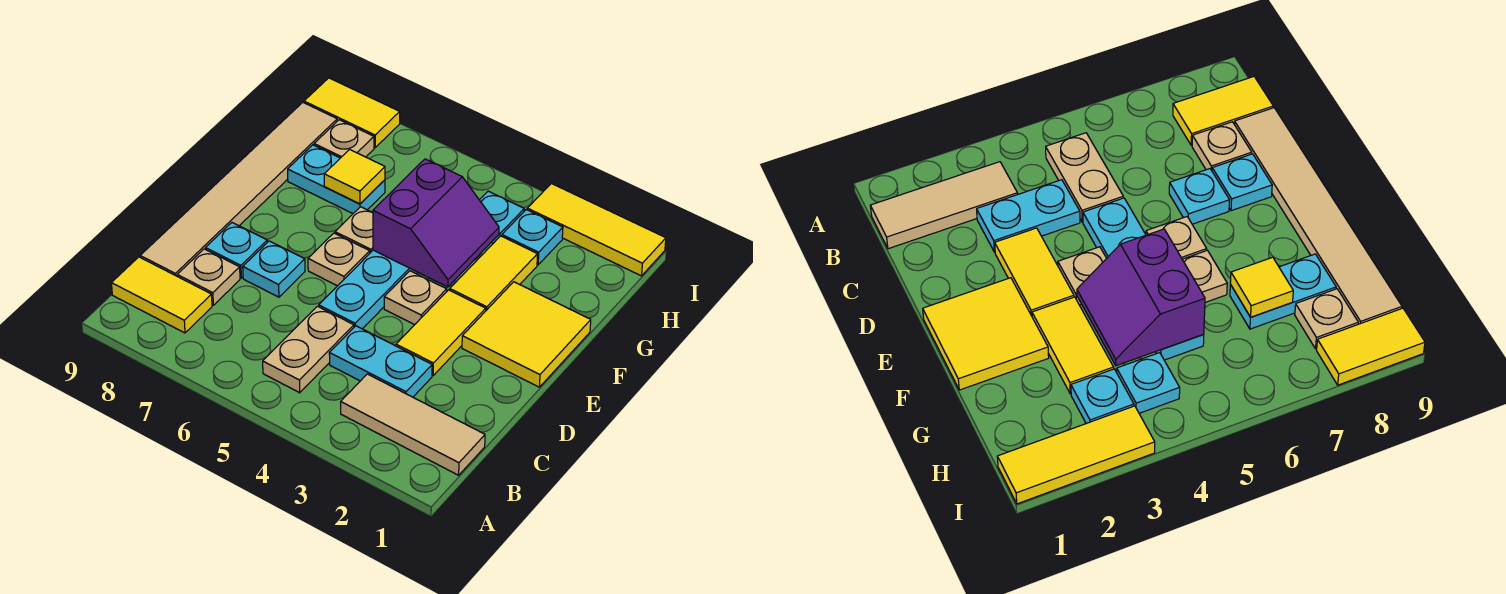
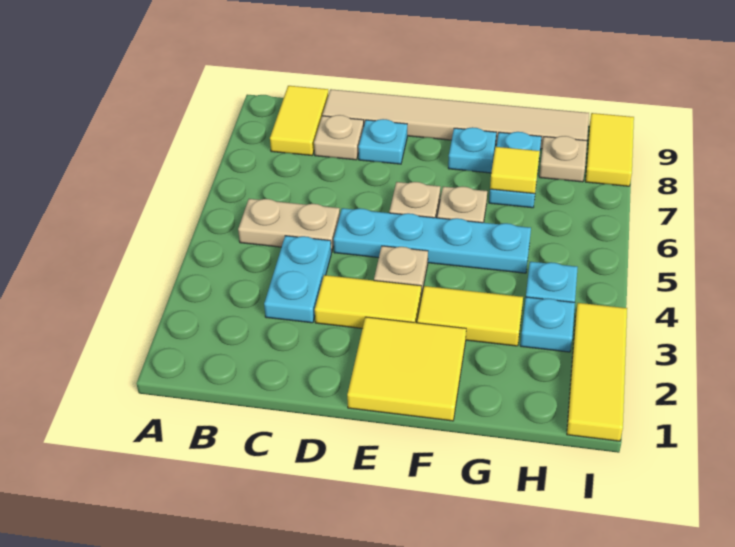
tan tile B1:B3 level 1 -> none
cyan plate D7 level 1 -> cyan plate F8 level 1
purple slope F4:G5 level 2 top 5 -> none

